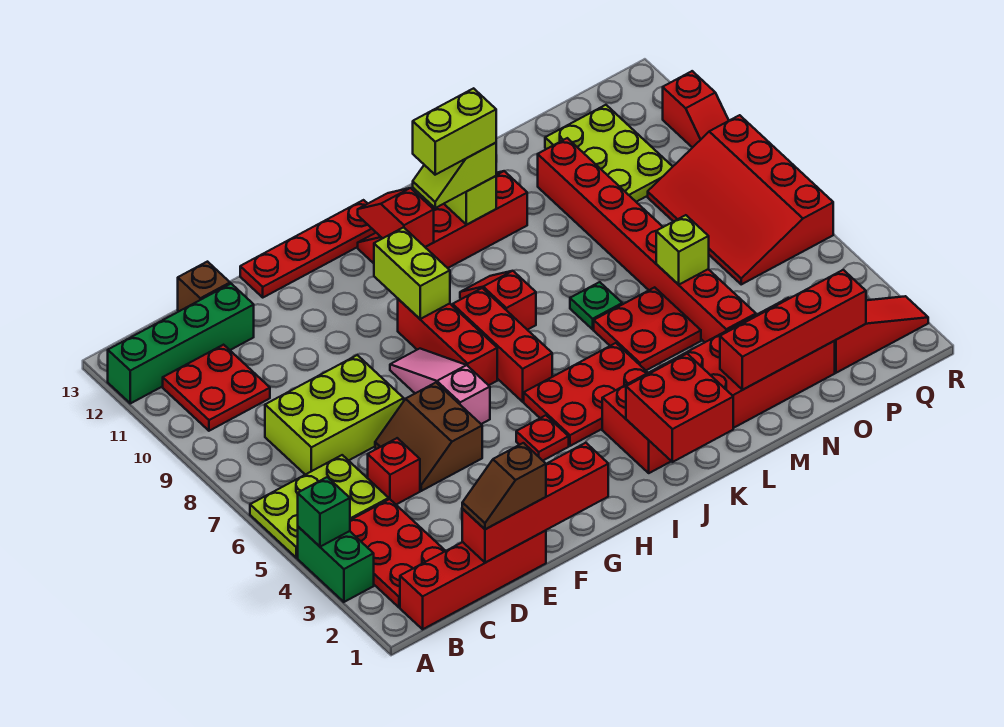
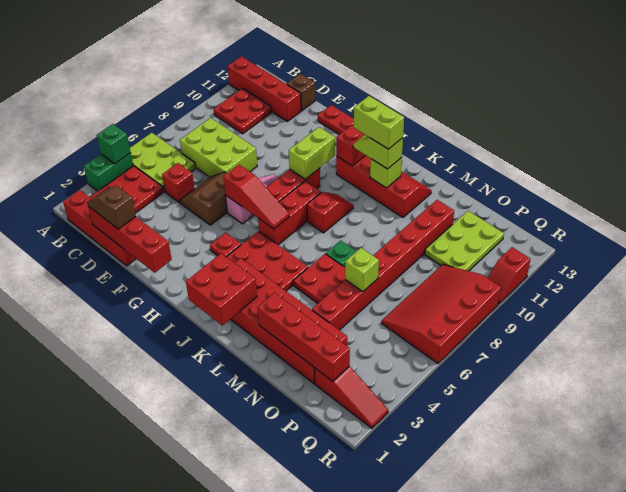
green brick A12:D12 level 1 -> red brick A12:D12 level 1
none -> red slope G6:I6 level 2 top G

